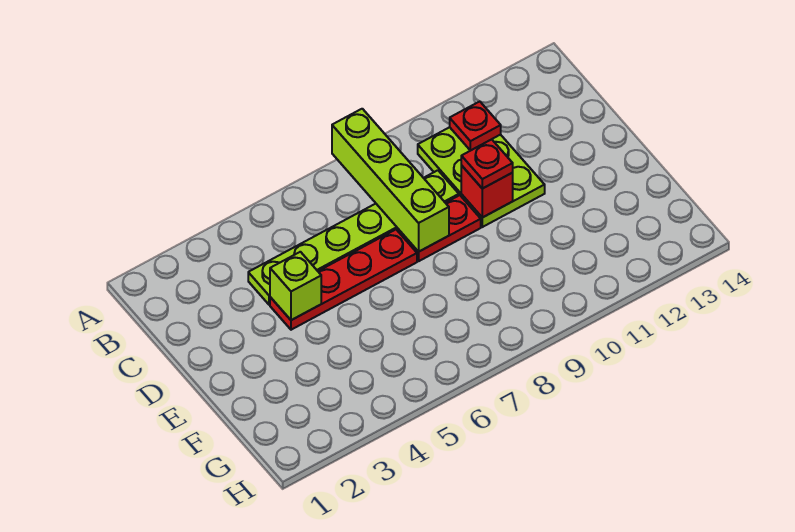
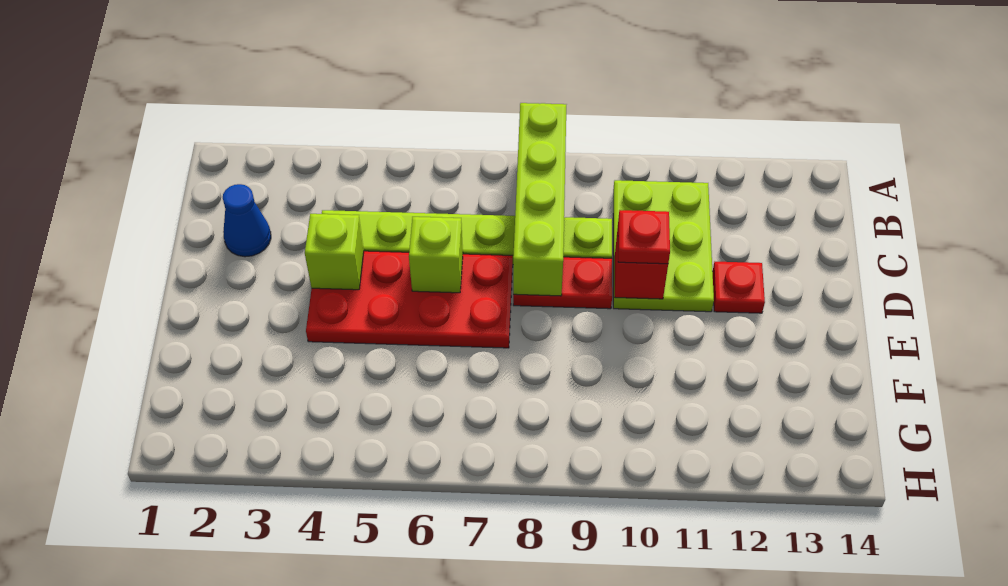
red plate B11 level 2 -> red plate D12 level 1
none -> blue cone C2 level 1
red plate D4:D7 level 1 -> red plate D4:E7 level 1
none -> lime brick D6 level 2

